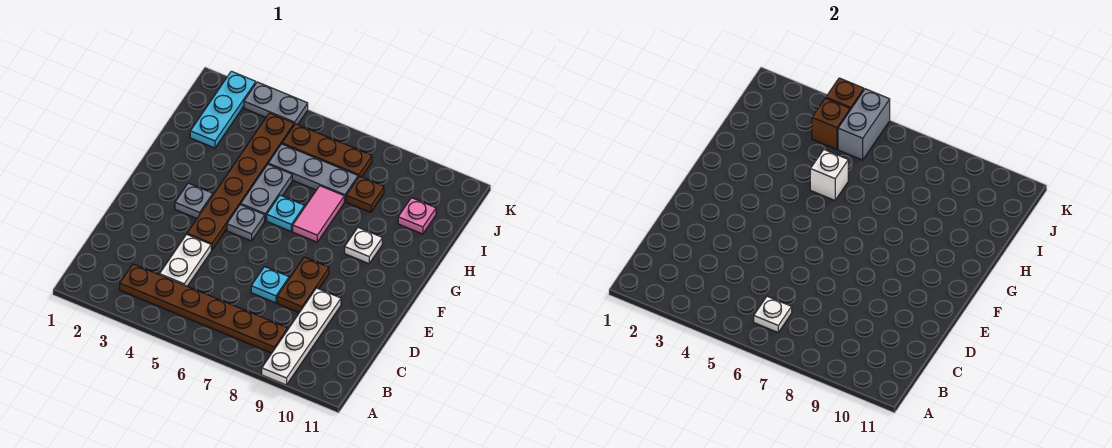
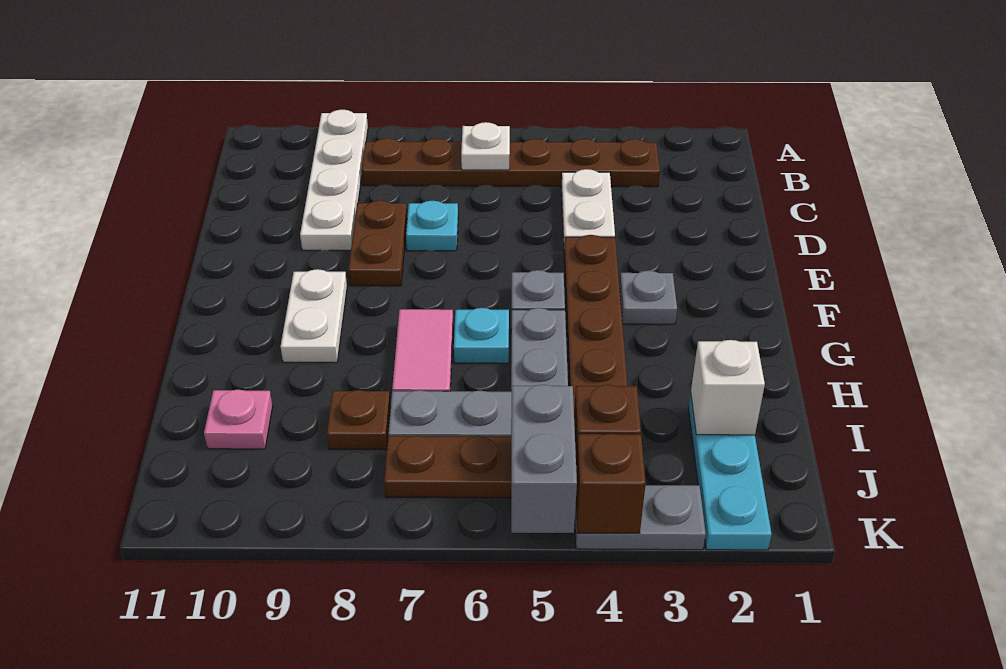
white plate G9 level 1 -> white plate F9:G9 level 1
white brick H5 level 2 -> white brick I2 level 2

